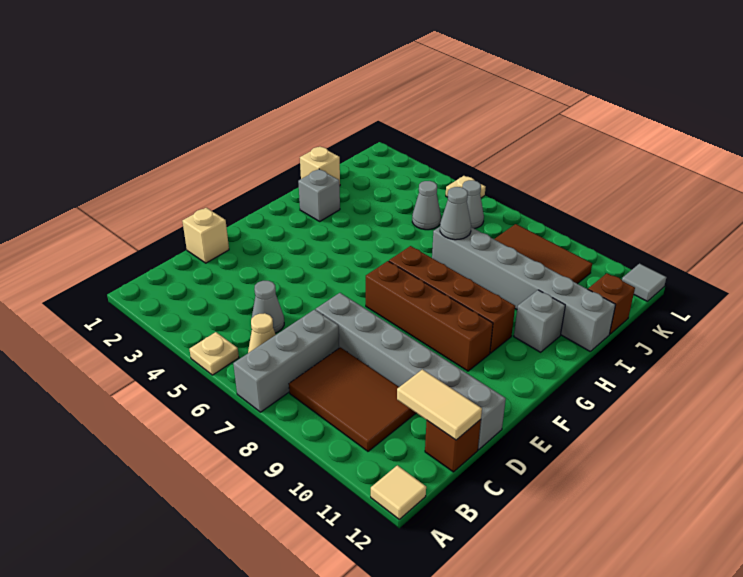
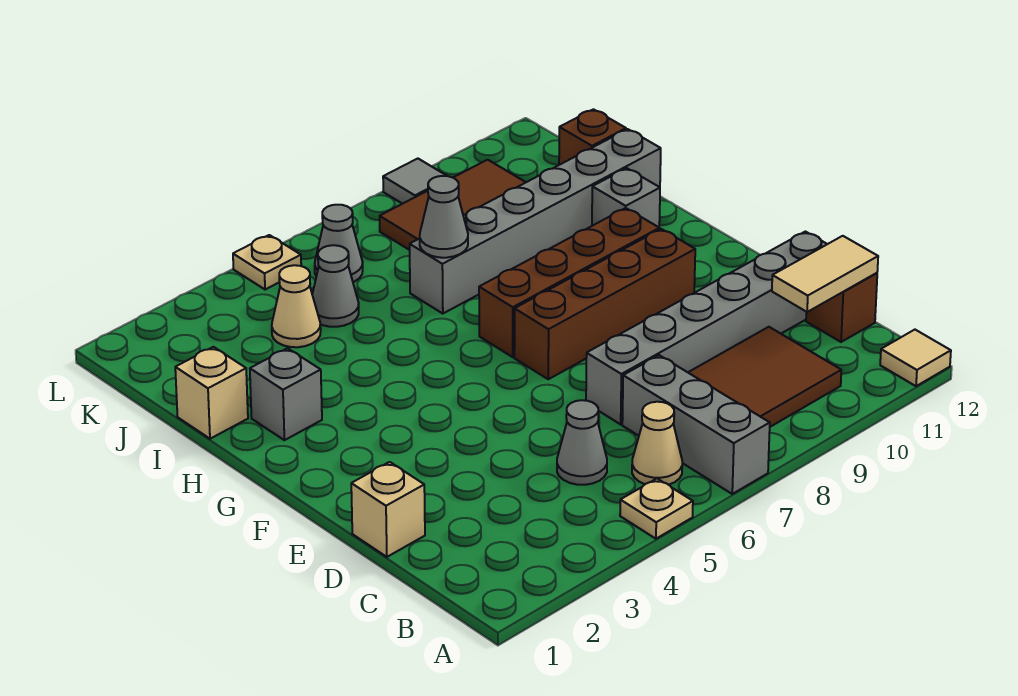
none -> tan cone J4 level 1
grey tile L12 level 1 -> grey tile L9 level 1

